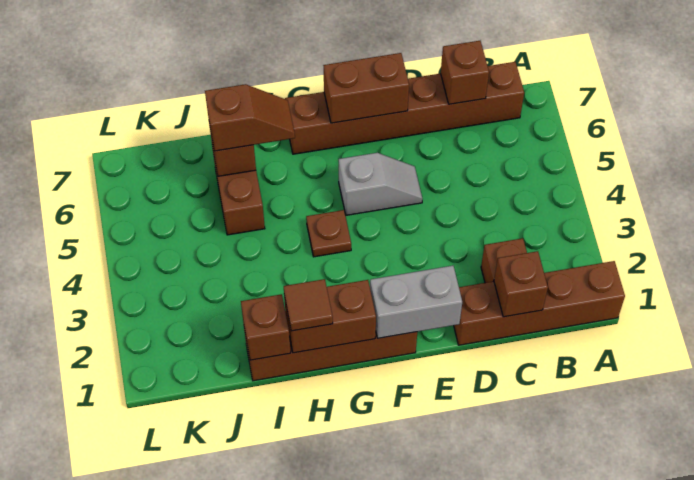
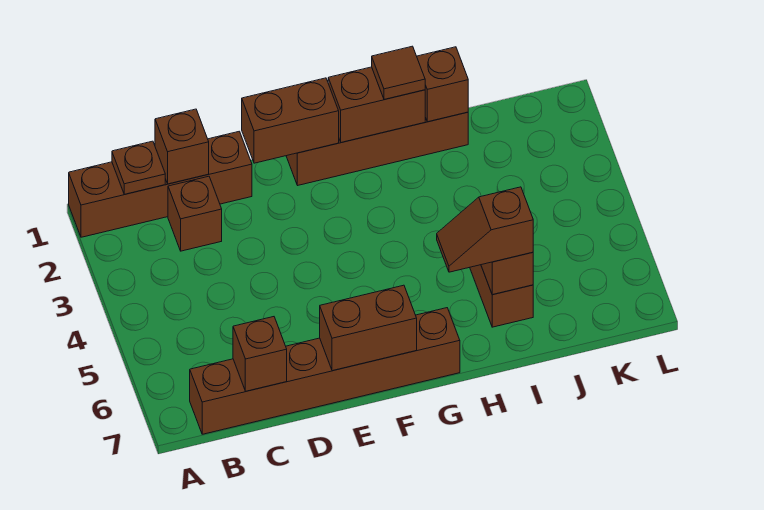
grey brick E1:F1 level 2 -> brown brick E1:F1 level 2
grey slope E5:F5 level 1 top F -> none
brown plate G4 level 1 -> brown plate B1 level 2

